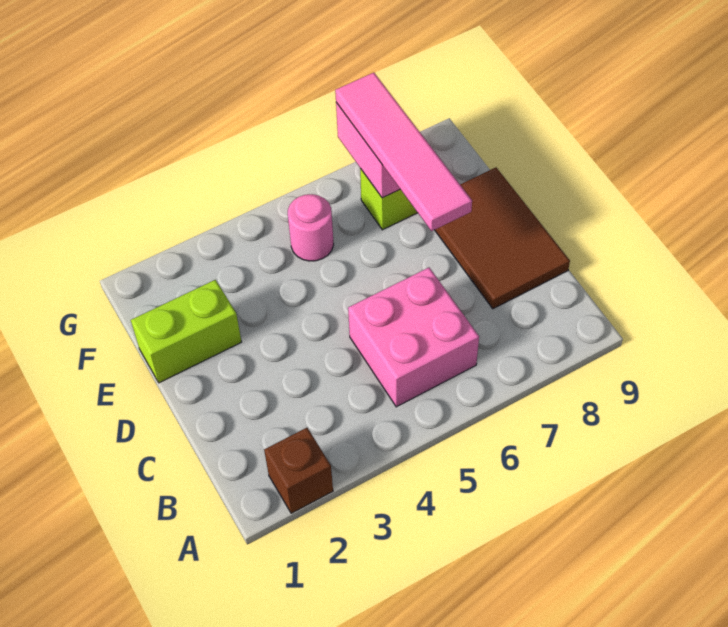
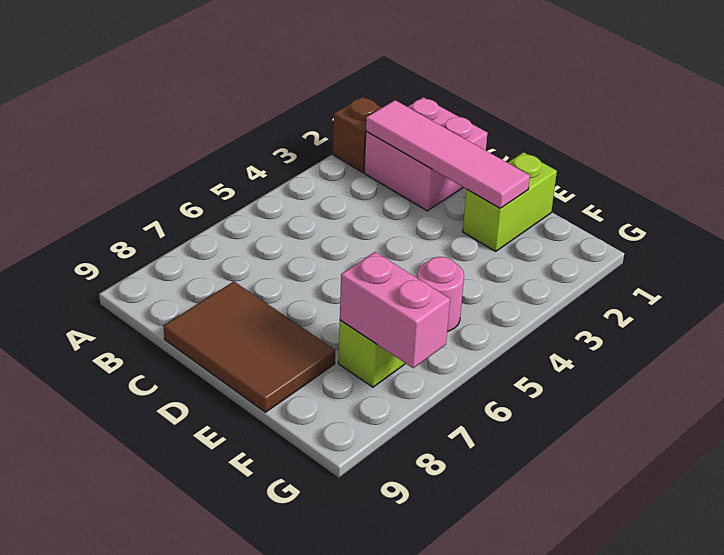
pink brick B5:C6 level 1 -> pink brick B1:C2 level 1
pink tile D7:G7 level 3 -> pink tile B2:E2 level 2

